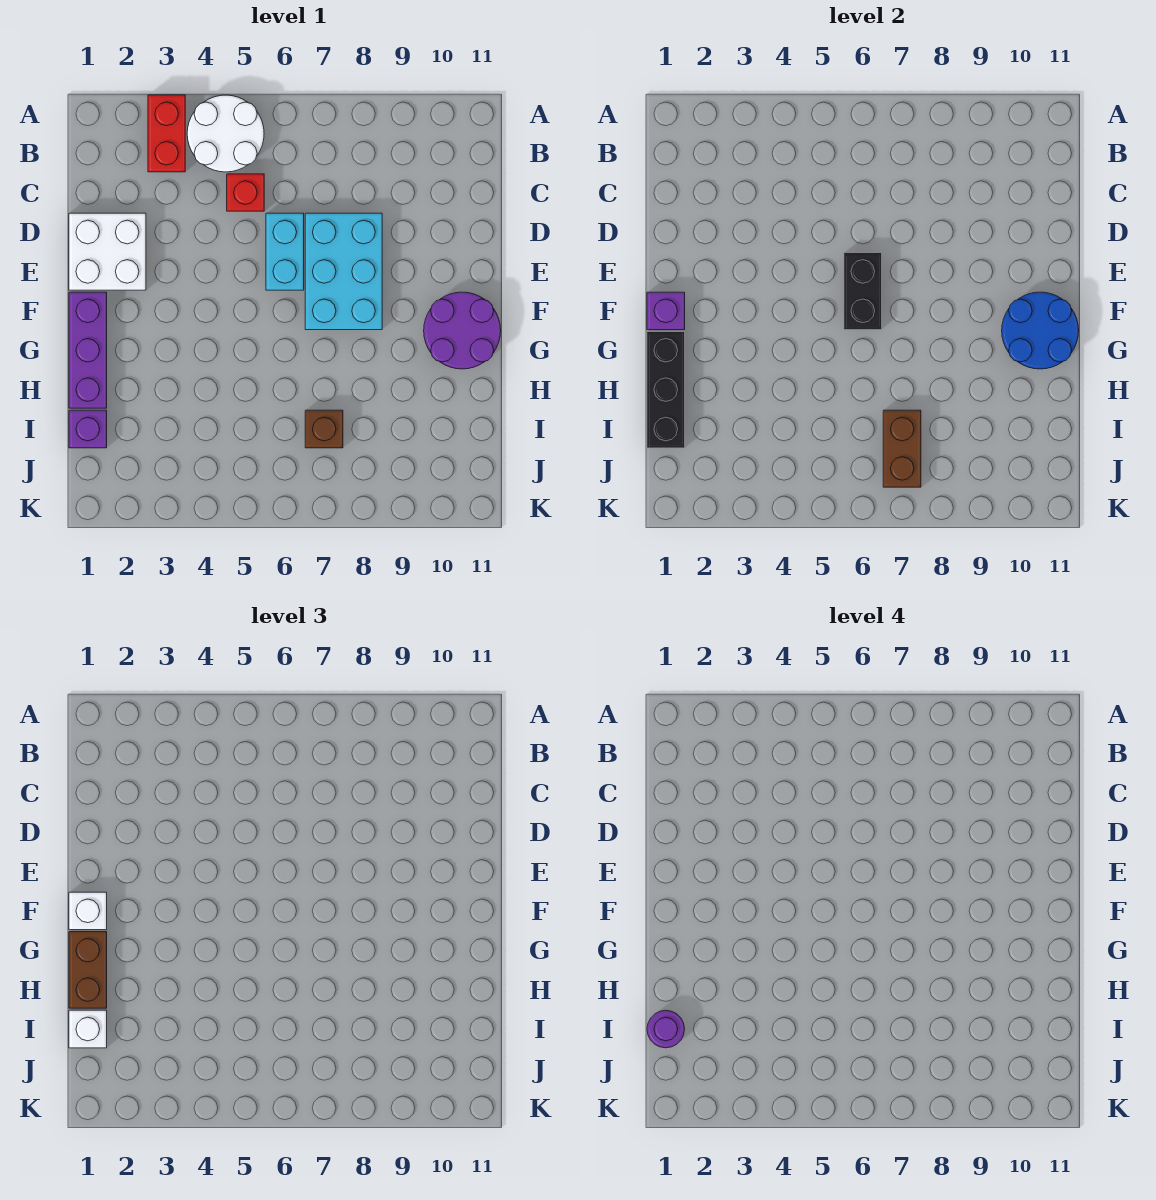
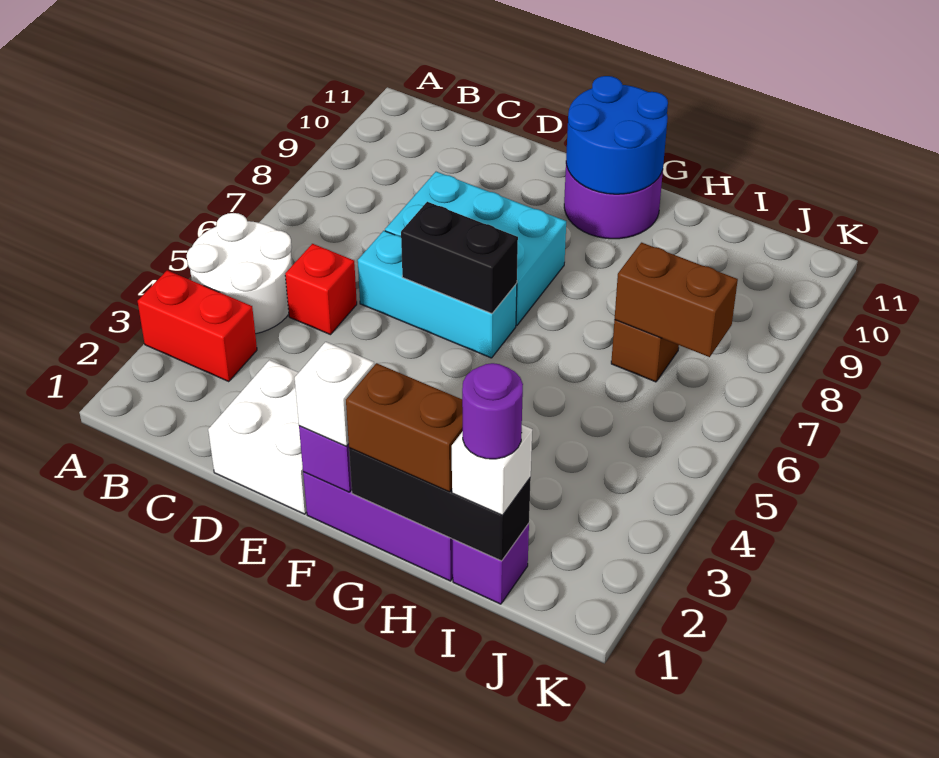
cyan brick D6:E6 level 1 -> cyan brick D6:F6 level 1

